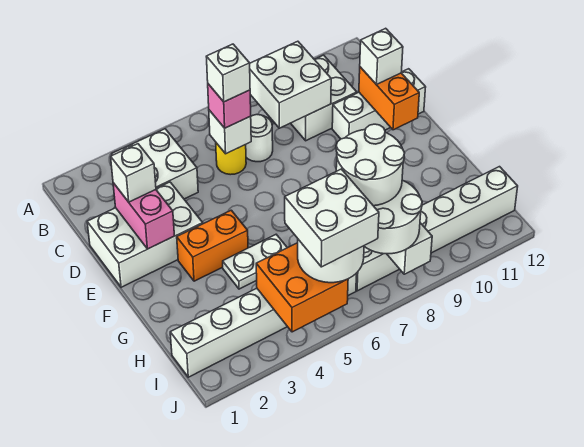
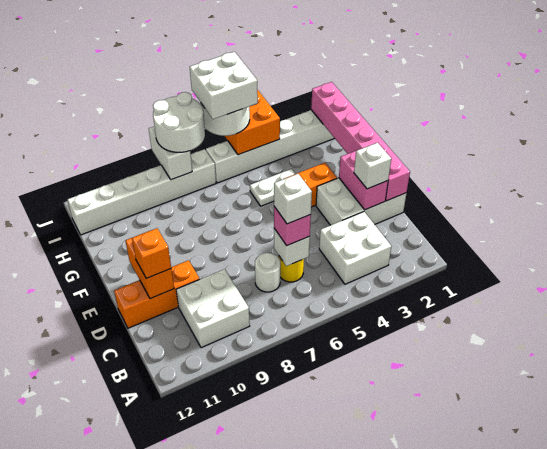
white brick B8:C9 level 2 -> none
none -> pink brick D1:I1 level 2
white brick D10:D12 level 1 -> orange brick D10:D12 level 1
white brick D11 level 3 -> orange brick D11 level 3
white round brick H7:I8 level 4 -> none

